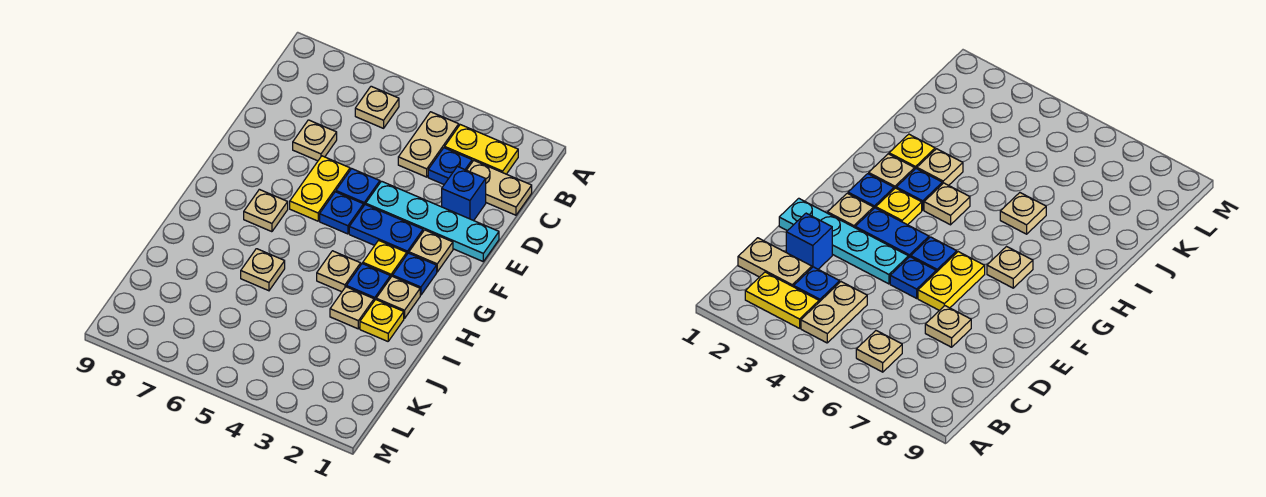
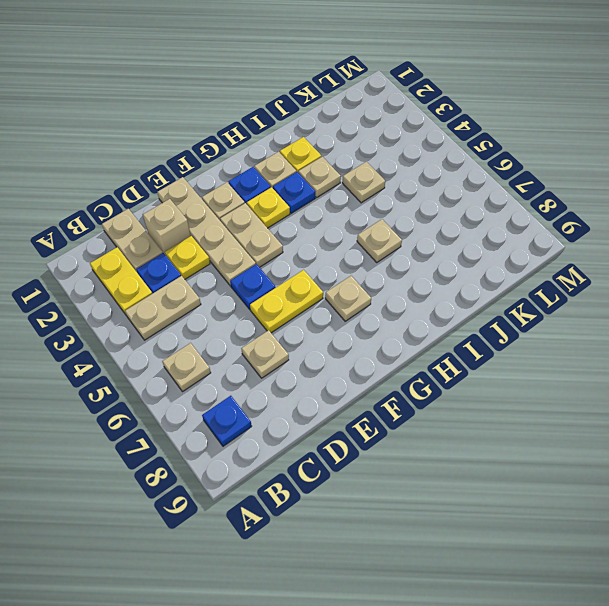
blue brick D2 level 1 -> tan brick D2 level 1
none -> yellow plate D3 level 1
cyan plate E1:E4 level 1 -> tan plate E1:E4 level 1
blue plate F3:F4 level 1 -> tan plate F3:F4 level 1
blue plate F5 level 1 -> blue plate B8 level 1
tan plate H4 level 1 -> tan plate J4 level 1

